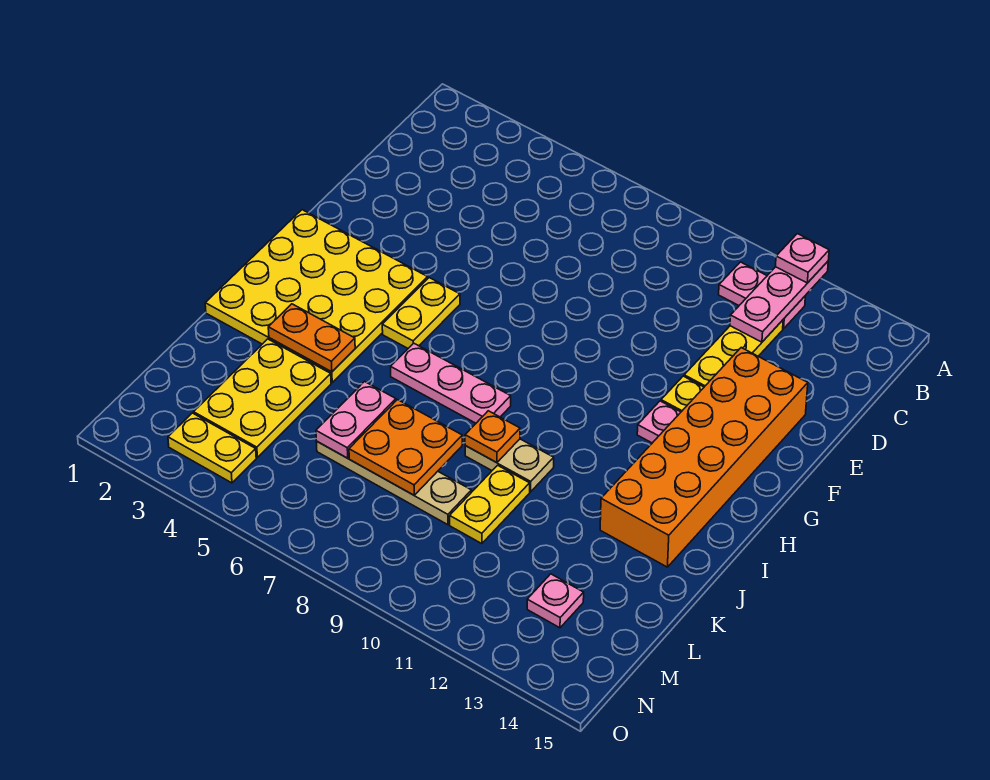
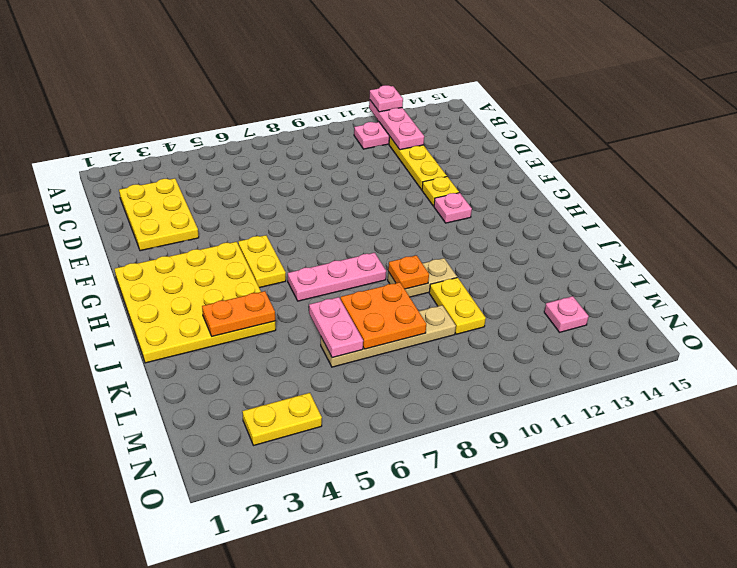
orange brick E13:J14 level 1 -> none
yellow plate K3:M4 level 1 -> yellow plate C2:E3 level 1

